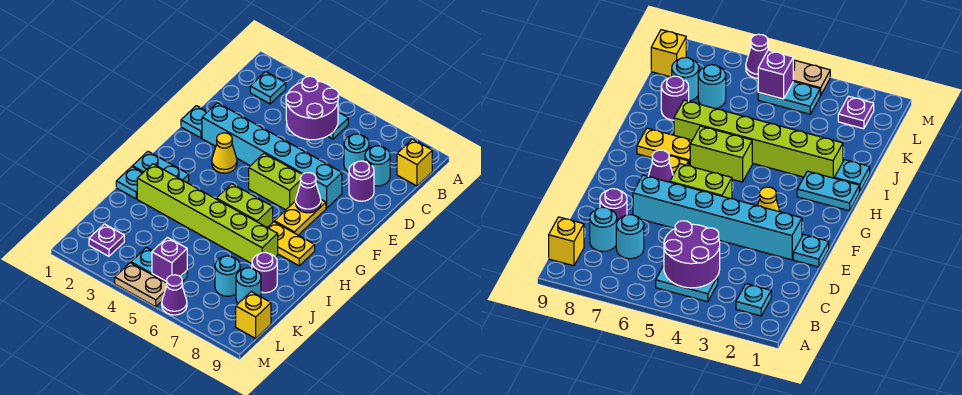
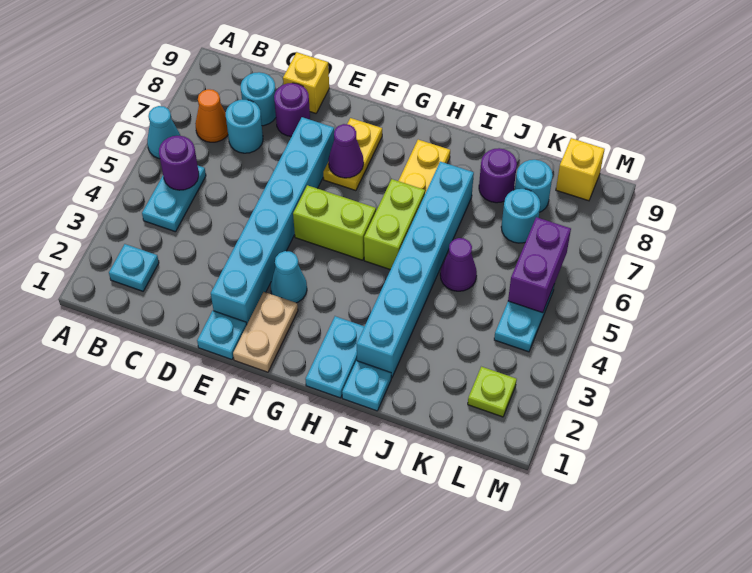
none -> cyan cone A6 level 1
purple round brick B4:C5 level 2 -> purple round brick B5 level 2
none -> orange cone B7 level 1
yellow brick B9 level 1 -> yellow brick D9 level 1
yellow cone F3 level 1 -> cyan cone F3 level 1
lime brick F5:F6 level 1 -> lime brick F5:G5 level 1
yellow plate F7:G7 level 1 -> yellow plate F7:F8 level 1
lime brick I2:I7 level 1 -> cyan brick I2:I7 level 1
purple plate L2 level 1 -> lime plate L2 level 1
purple brick L5 level 2 -> purple brick L5:L6 level 2
tan plate M4:M5 level 1 -> tan plate F1:F2 level 1
purple cone M6 level 1 -> purple cone J5 level 1

